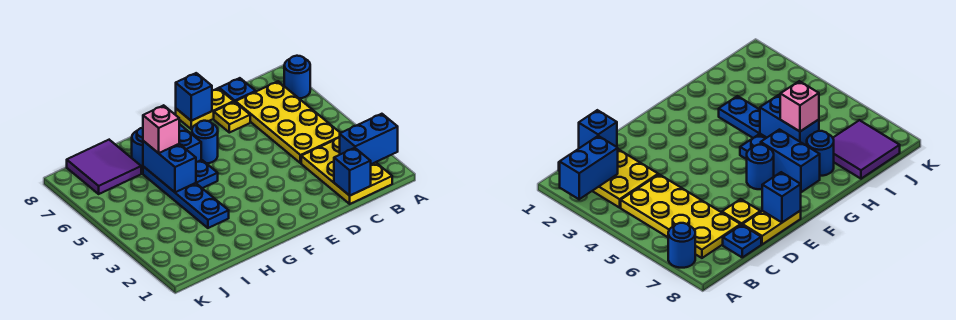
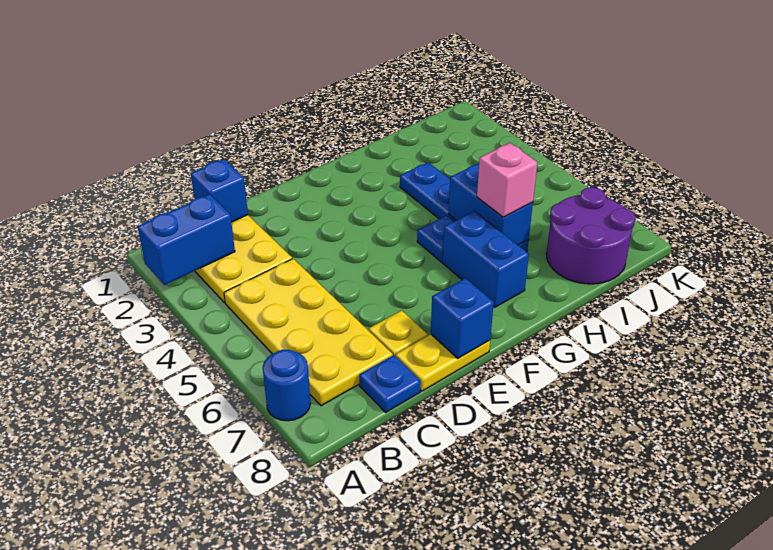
blue round brick F6 level 1 -> none
blue round brick H7 level 1 -> none
purple tile I7:J8 level 1 -> purple round brick I7:J8 level 1

